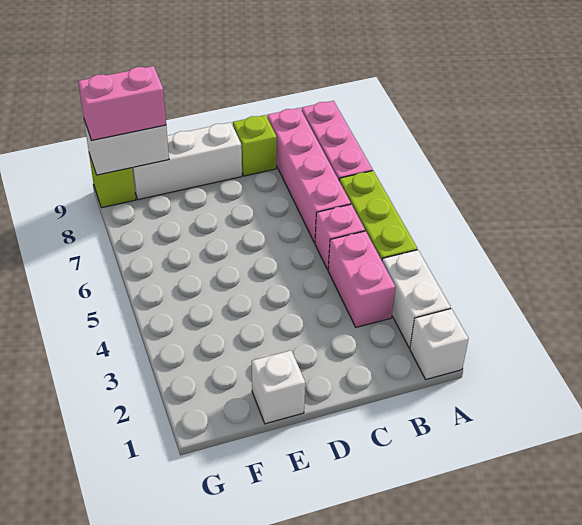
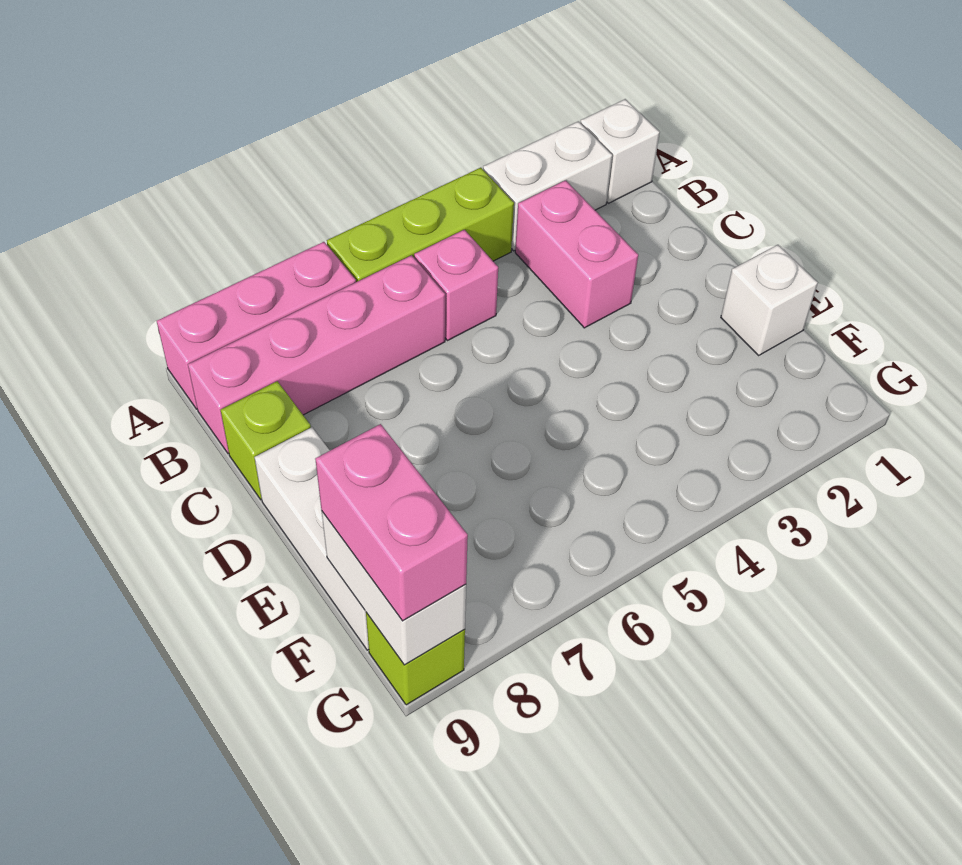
pink brick B3:B4 level 1 -> pink brick B3:C3 level 1

